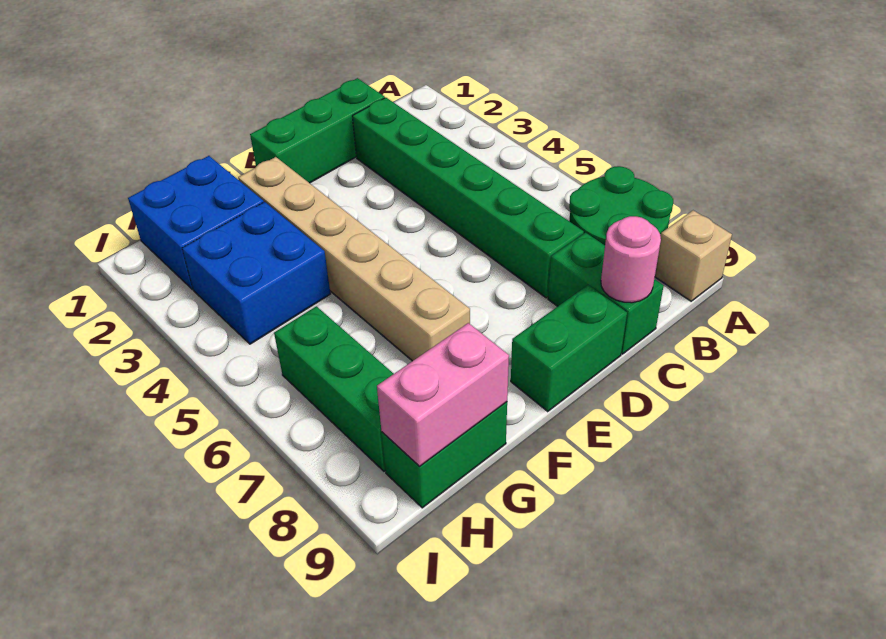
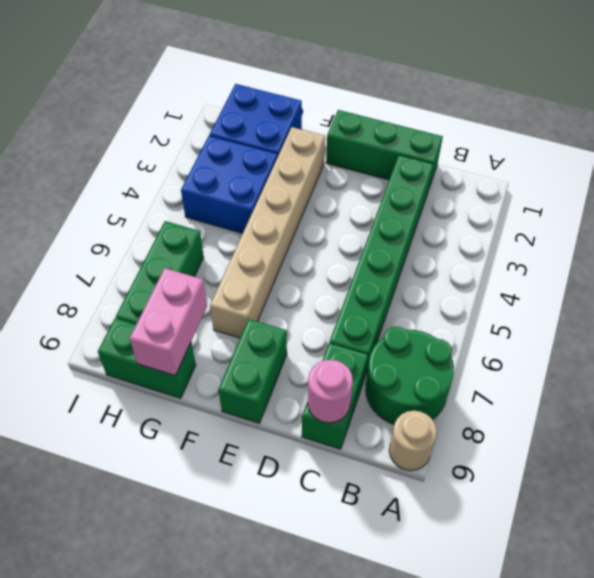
tan brick A9 level 1 -> tan round brick A9 level 1
green brick D9:E9 level 1 -> green brick E8:E9 level 1
pink brick G9:H9 level 2 -> pink brick G8:G9 level 2

